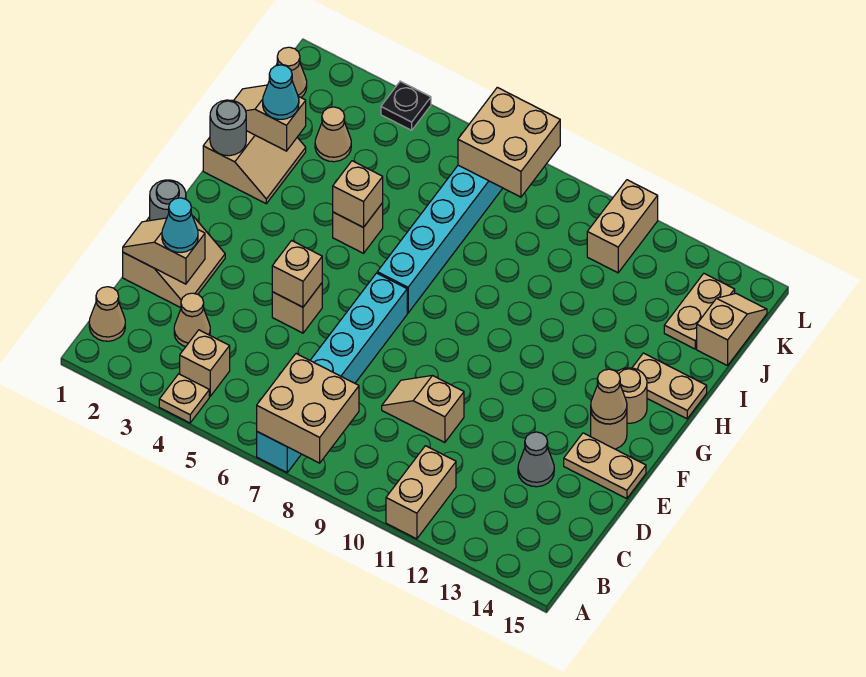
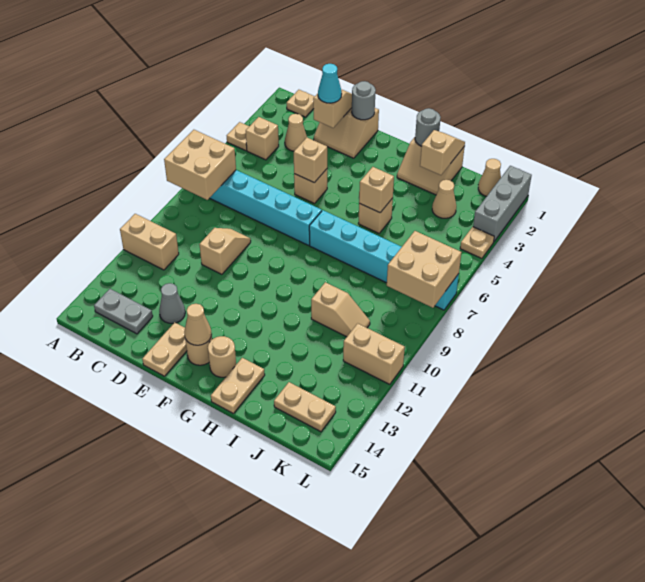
tan cone B1 level 1 -> tan plate B1 level 1
none -> grey plate B14:C14 level 1
cyan cone I2 level 3 -> none
tan slope J15:K15 level 1 top J -> tan slope I10:J10 level 1 top I
none -> grey brick L1:L3 level 1
black plate L4 level 1 -> tan plate L4 level 1

